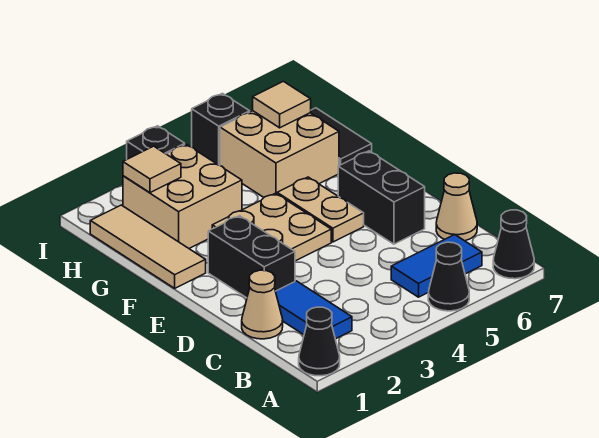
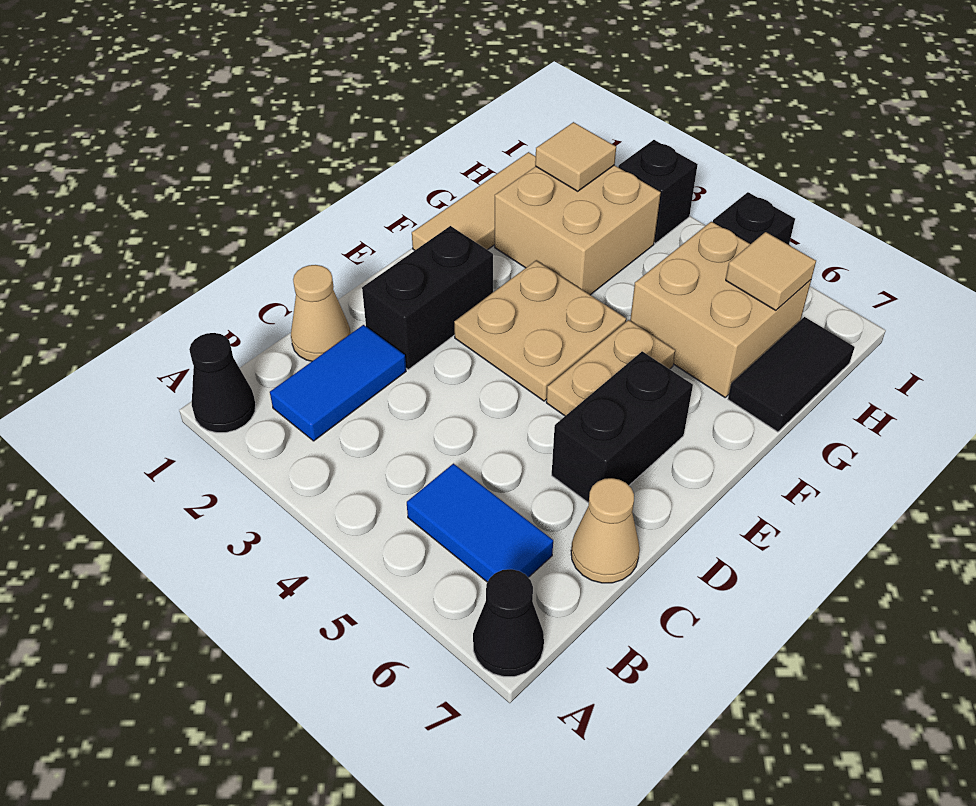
black cone A5 level 1 -> none

